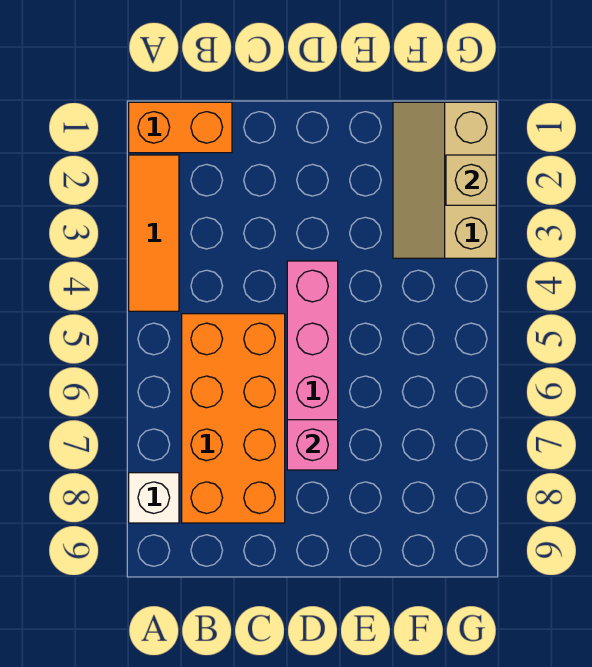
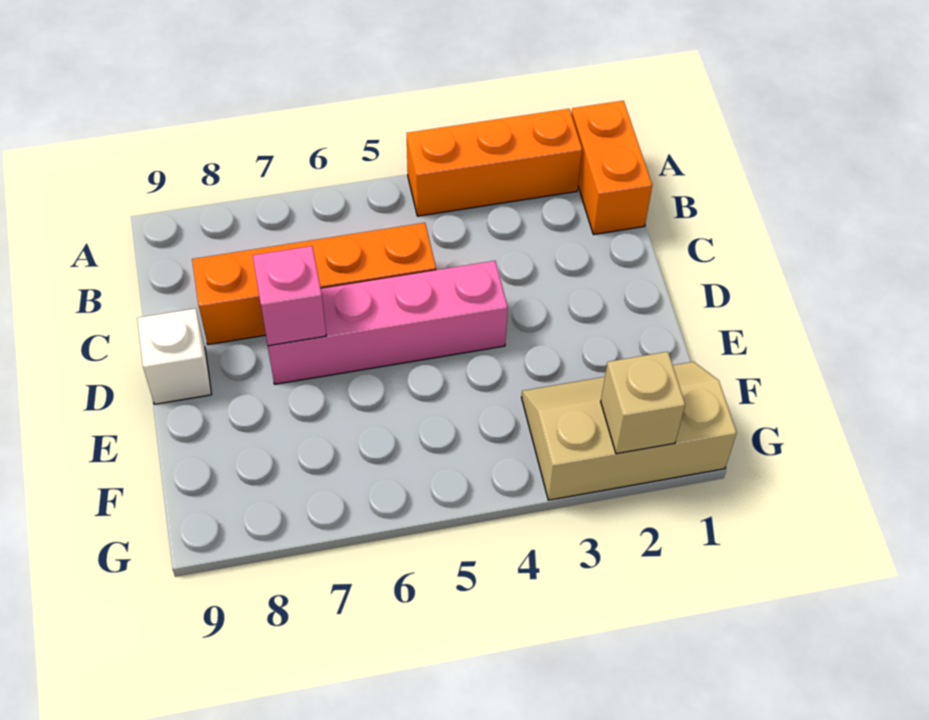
orange tile A2:A4 level 1 -> orange brick A2:A4 level 1
white brick A8 level 1 -> white brick D9 level 1
orange brick B5:C8 level 1 -> orange brick C5:C8 level 1

